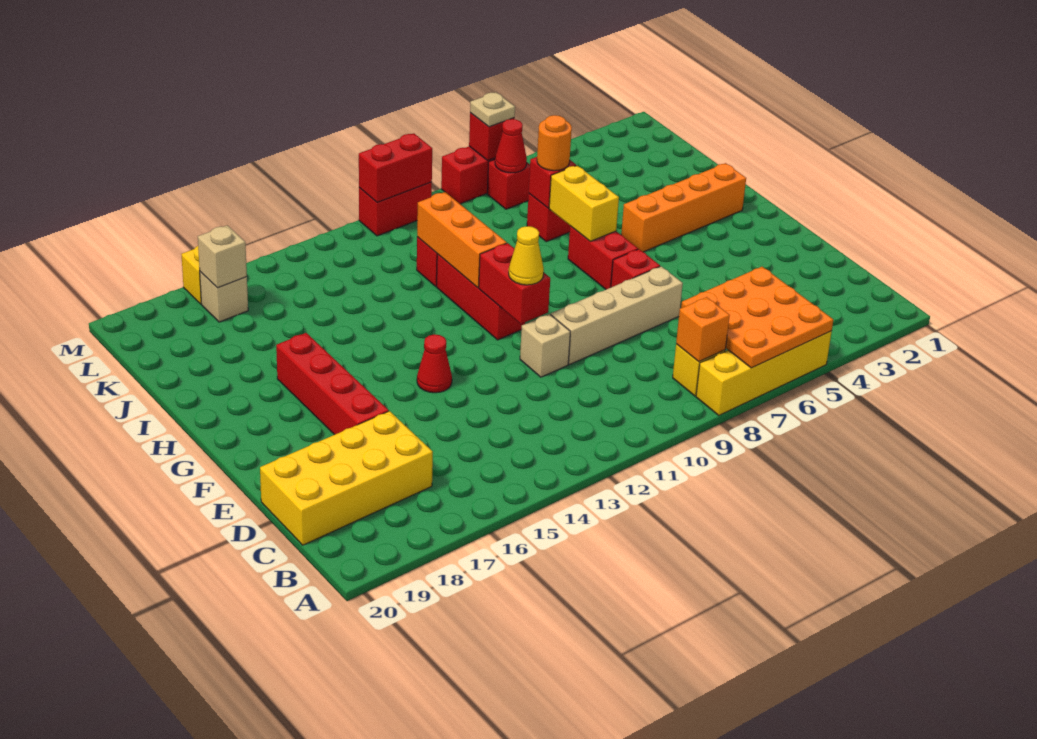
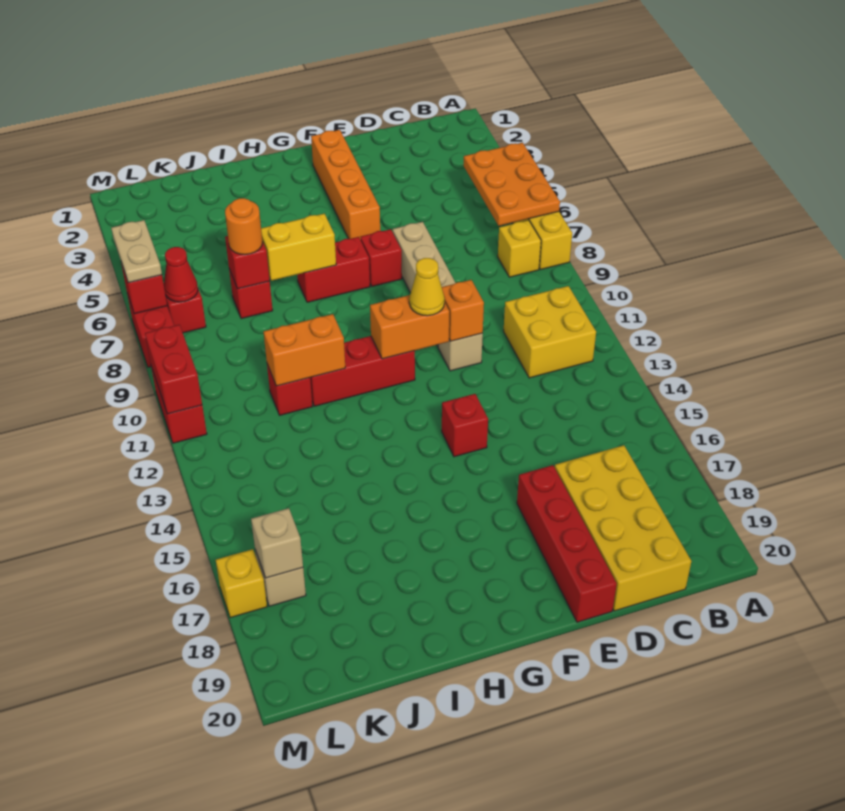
orange plate A5:C7 level 2 -> orange plate A5:B7 level 2
orange brick B8 level 2 -> orange brick E11 level 2
none -> yellow brick B11:C12 level 1
red brick E17:H17 level 1 -> red brick E17:E20 level 1
red brick F11:G11 level 2 -> orange brick F11:G11 level 2
red cone F14 level 1 -> red brick F14 level 1
orange brick H2:H5 level 1 -> orange brick F2:F5 level 1
orange brick H11:J11 level 2 -> orange brick I11:J11 level 2
tan plate M7 level 3 -> tan plate M6:M7 level 3

